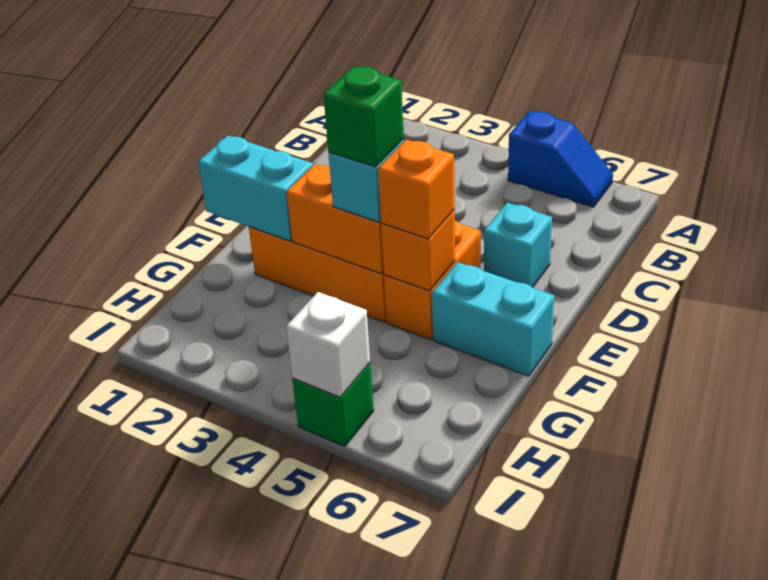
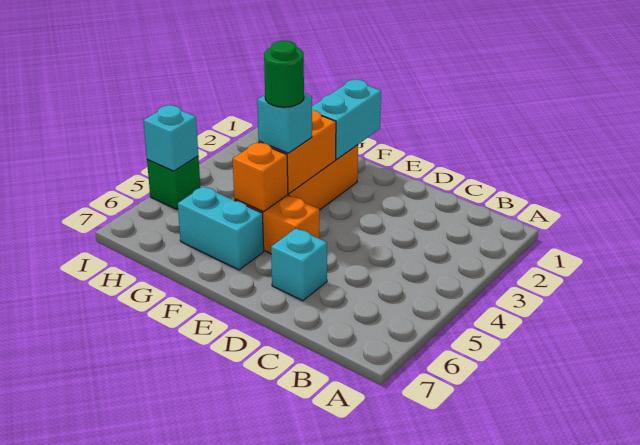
blue slope A5:A6 level 1 top 5 -> none
green brick F4 level 4 -> green round brick F4 level 4
orange brick F5 level 3 -> none
cyan brick F6:F7 level 1 -> cyan brick F6:G6 level 1
white brick I5 level 2 -> cyan brick I5 level 2

